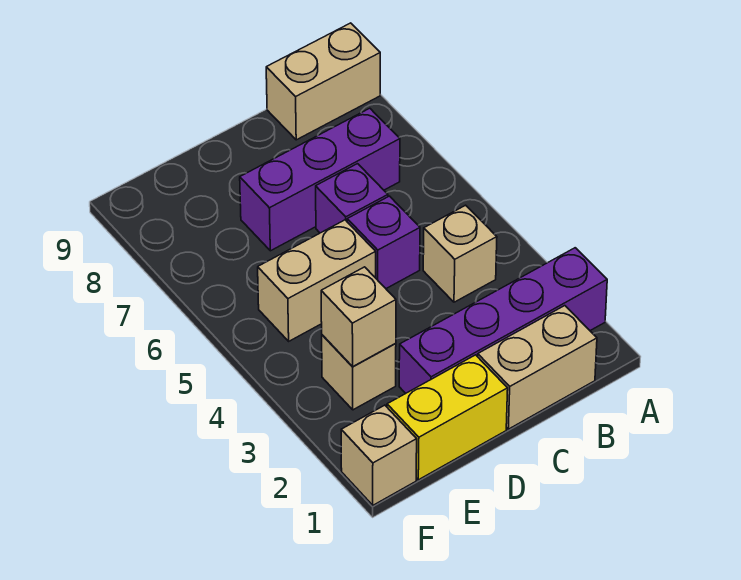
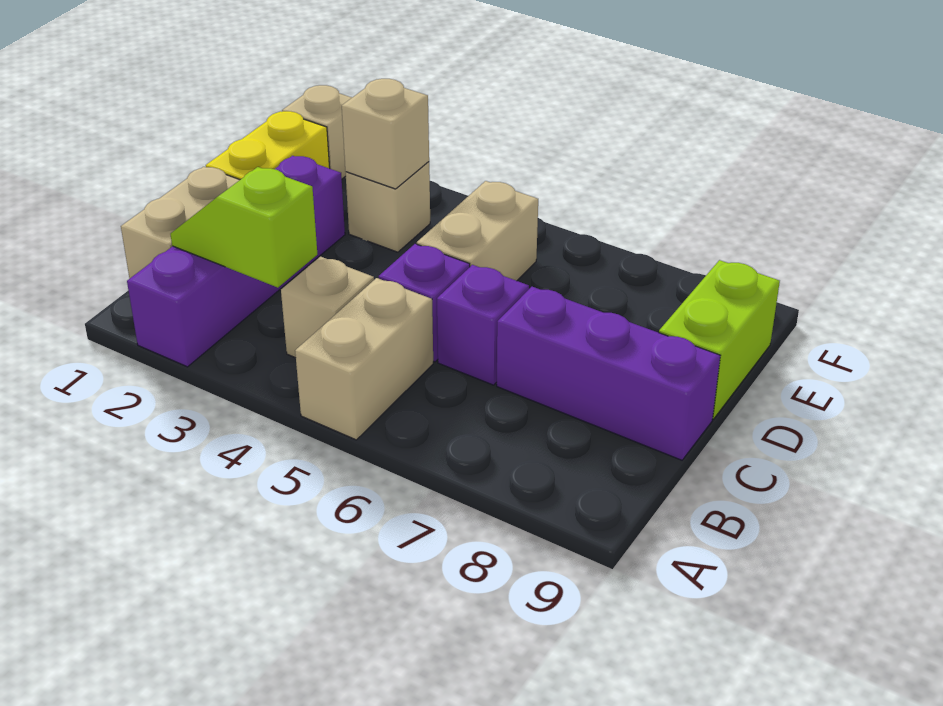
tan brick A9:B9 level 1 -> tan brick A5:B5 level 1
none -> lime slope B2:B3 level 2 top 3
purple brick B7:D7 level 1 -> purple brick C7:C9 level 1
none -> lime brick D9:E9 level 1

